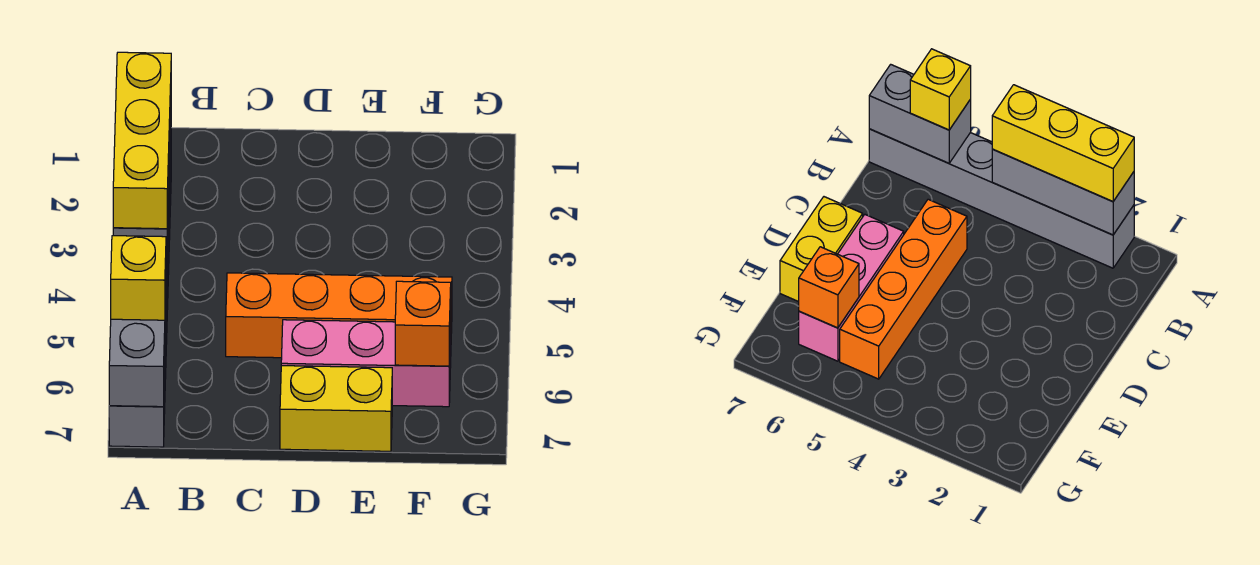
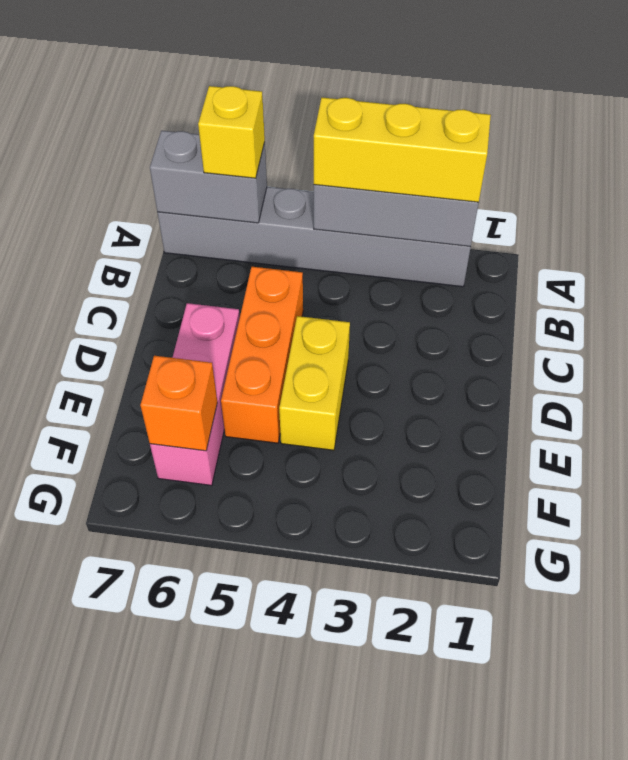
orange brick C5:F5 level 1 -> orange brick C5:E5 level 1
yellow brick D7:E7 level 1 -> yellow brick D4:E4 level 1

